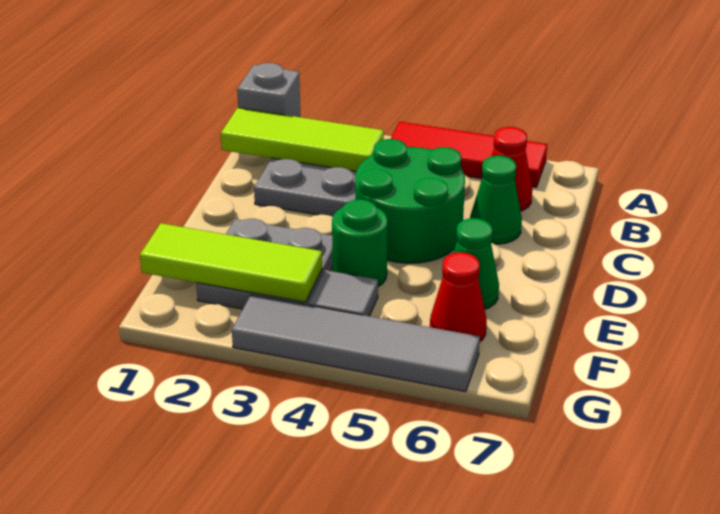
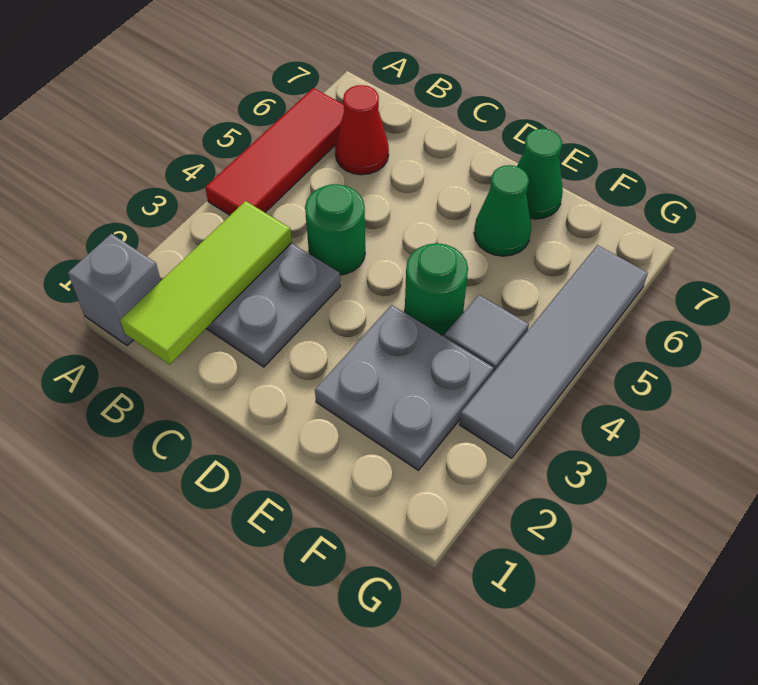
green round brick C4:D5 level 1 -> green round brick C4 level 1
green cone C6 level 1 -> green cone E7 level 1
lime tile F1:F3 level 2 -> none
red cone F6 level 1 -> none

